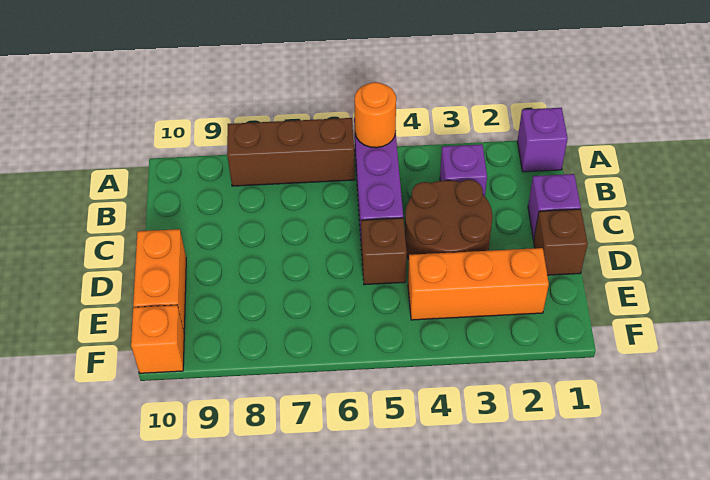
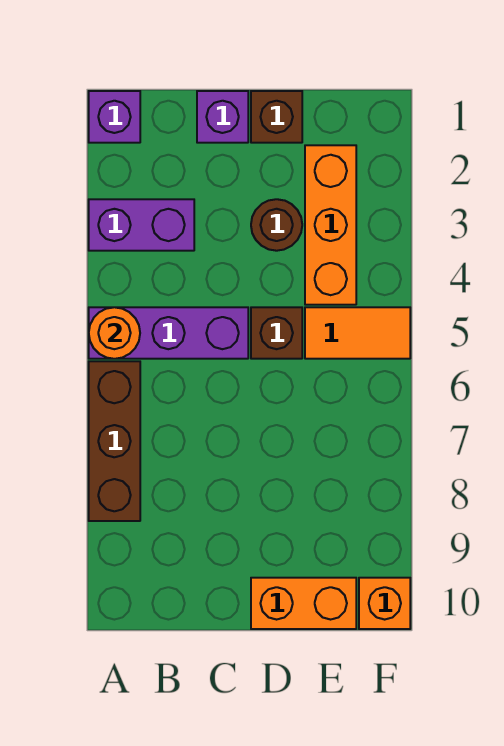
purple brick B3 level 1 -> purple brick A3:B3 level 1
brown round brick C3:D4 level 1 -> brown round brick D3 level 1
none -> orange tile E5:F5 level 1

